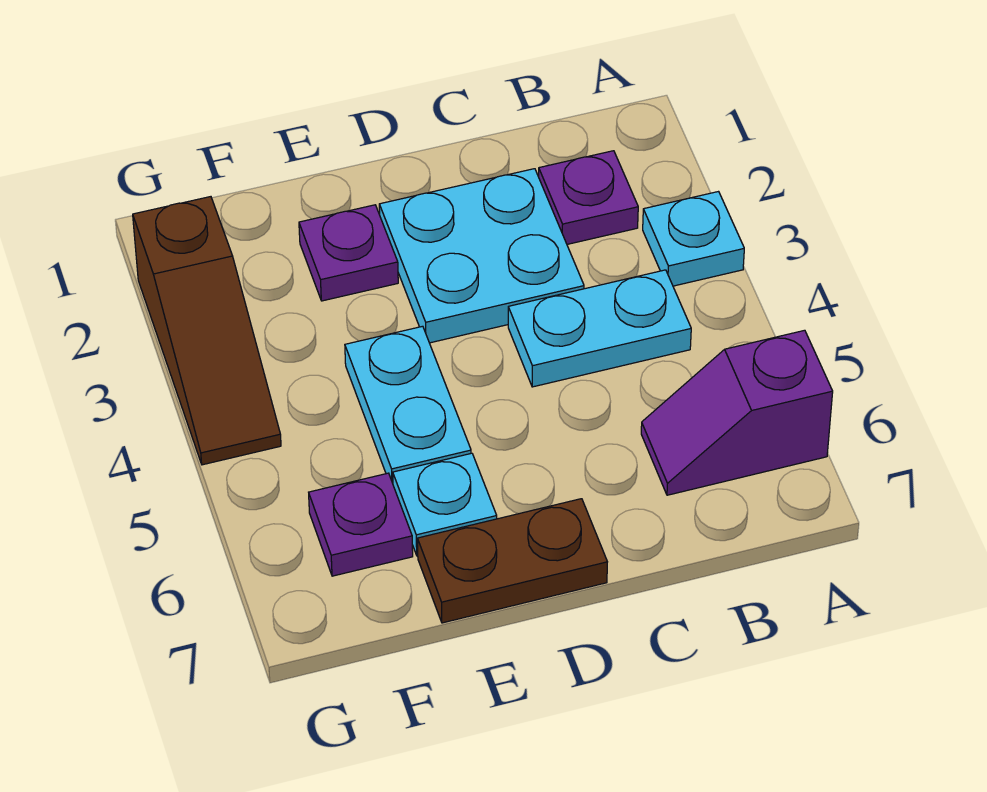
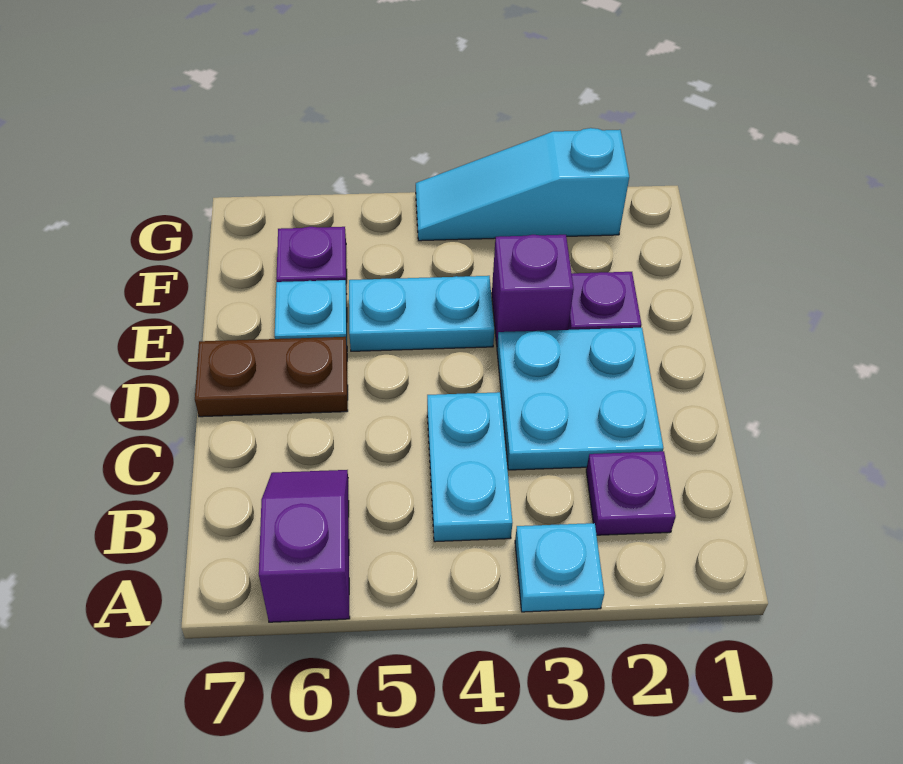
brown plate D7:E7 level 1 -> brown plate D6:D7 level 1
none -> purple brick E3 level 1
brown slope G2:G4 level 1 top 2 -> cyan slope G2:G4 level 1 top 2

